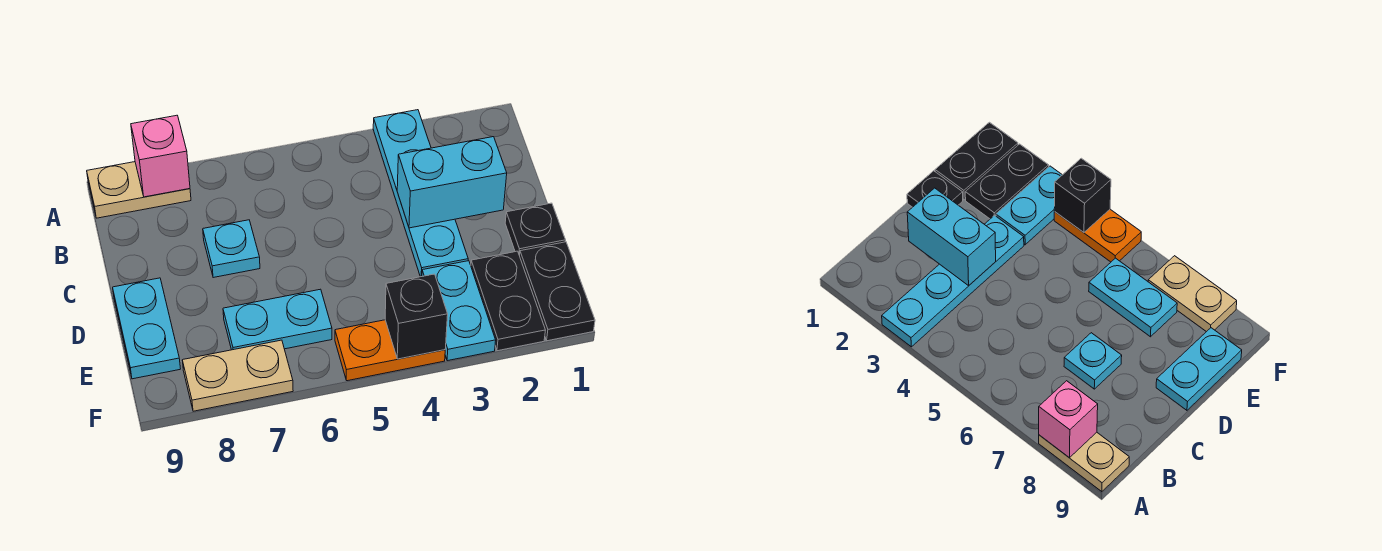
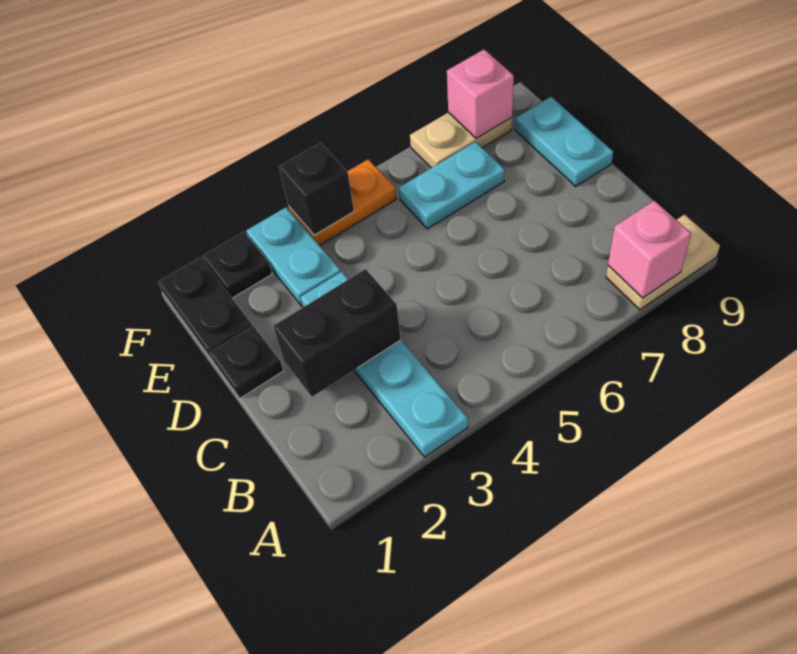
cyan brick C2:C3 level 2 -> black brick C2:C3 level 2
cyan plate C7 level 1 -> none
black plate E2:F2 level 1 -> black plate F2 level 1
none -> pink brick F8 level 2

